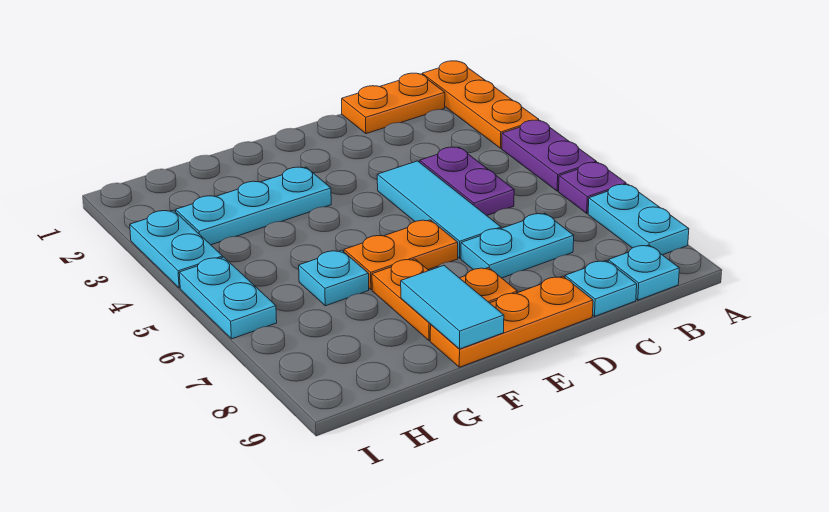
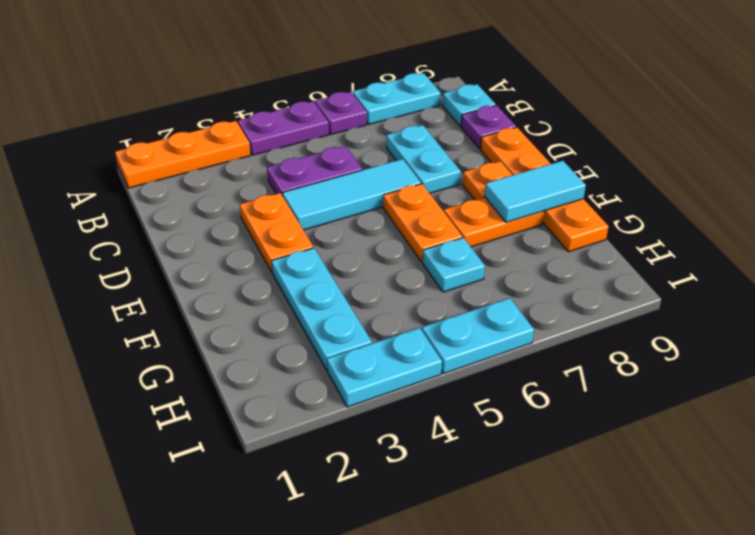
orange plate B1:C1 level 1 -> orange plate D3:E3 level 1
cyan plate C9 level 1 -> purple plate C9 level 1
orange plate D9:F9 level 1 -> orange plate D9:G9 level 1

